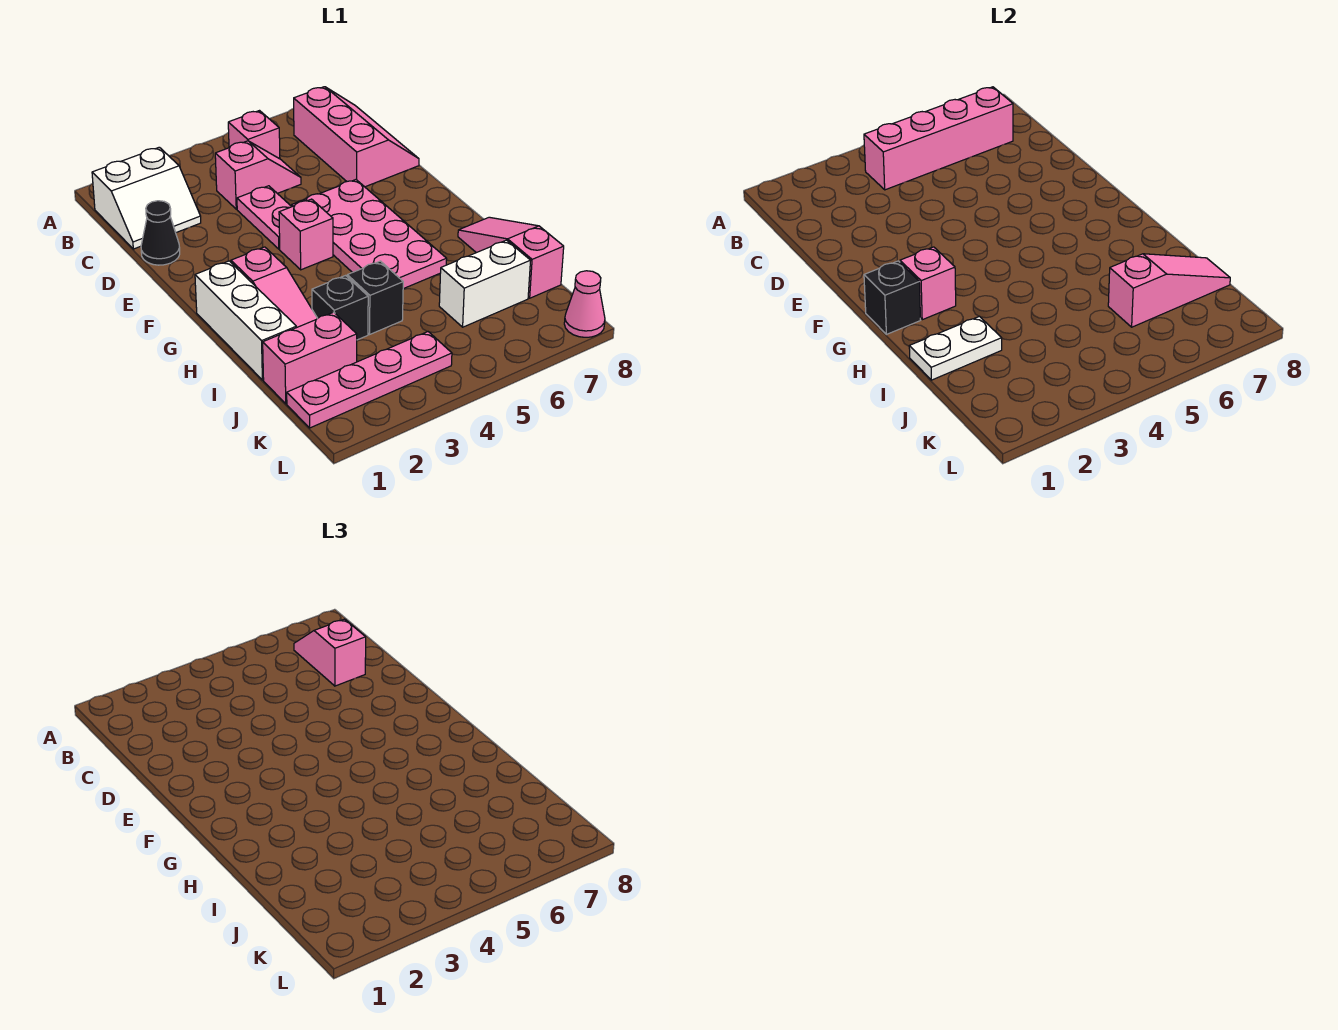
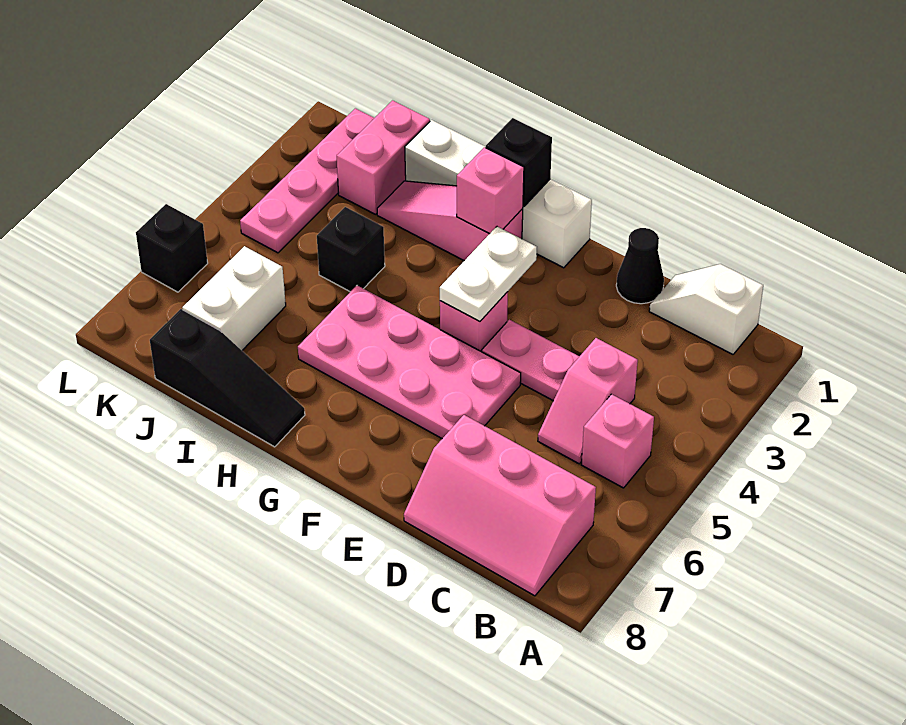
white slope B1:C2 level 1 top B -> white slope B1:C1 level 1 top B
pink brick B4:B7 level 2 -> none
pink slope B7:C7 level 3 top C -> none
white brick G1:I1 level 1 -> white brick F1:I1 level 1
pink slope H8:J8 level 1 top J -> black slope H8:J8 level 1 top J
white plate I1:I2 level 2 -> white plate F3:F4 level 2
black brick I3 level 1 -> black brick L6 level 1
pink slope J6:J8 level 2 top 6 -> none
pink cone L8 level 1 -> none

